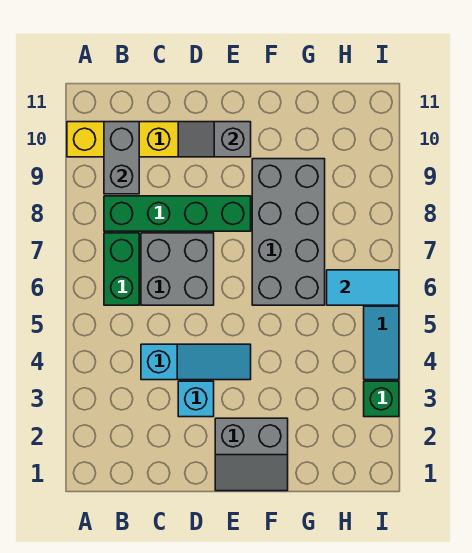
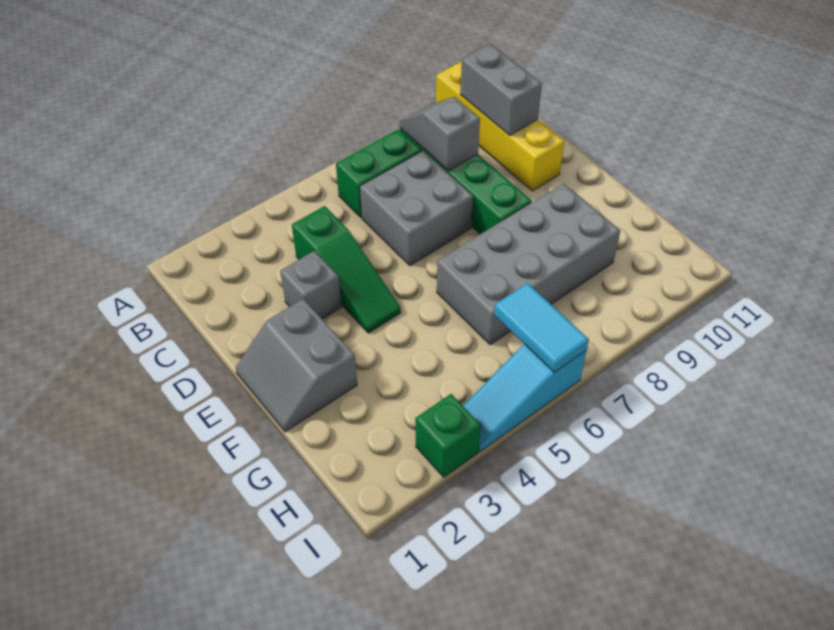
grey brick B9:B10 level 2 -> grey brick B10:C10 level 2
cyan slope C4:E4 level 1 top C -> green slope C4:E4 level 1 top C
cyan brick D3 level 1 -> grey brick D3 level 1
grey slope D10:E10 level 2 top E -> grey slope B8:C8 level 2 top C

